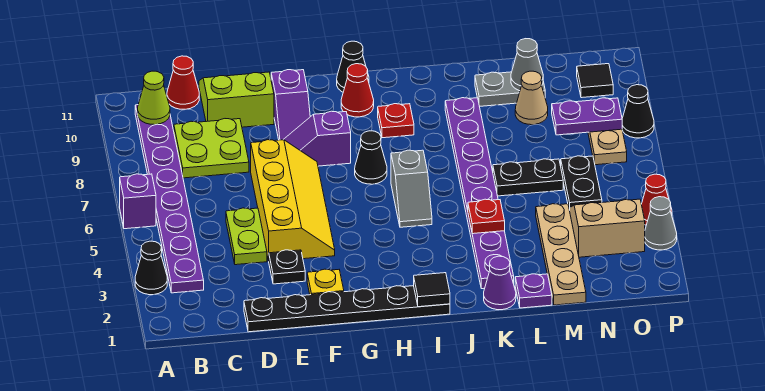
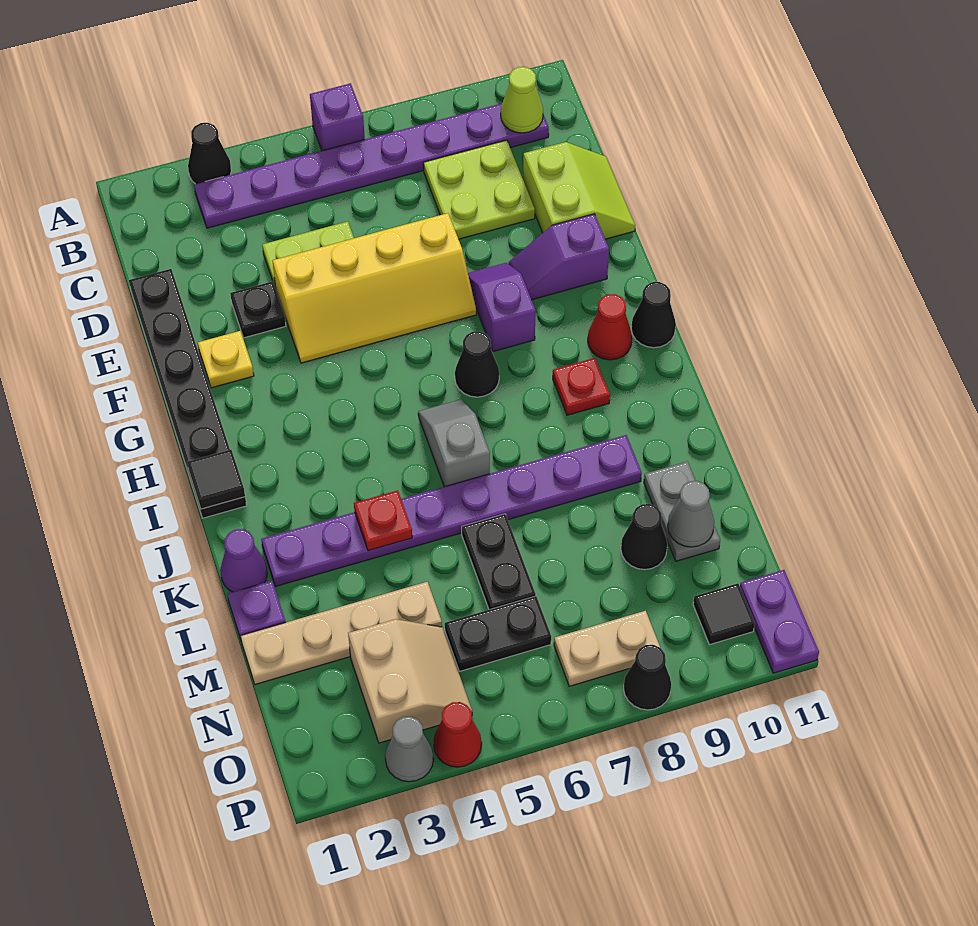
red cone C11 level 1 -> none
grey slope I5:I6 level 1 top 6 -> grey slope I6:J6 level 1 top J
tan cone M9 level 1 -> black cone M9 level 1
purple plate N8:O8 level 2 -> purple plate O11:P11 level 1

